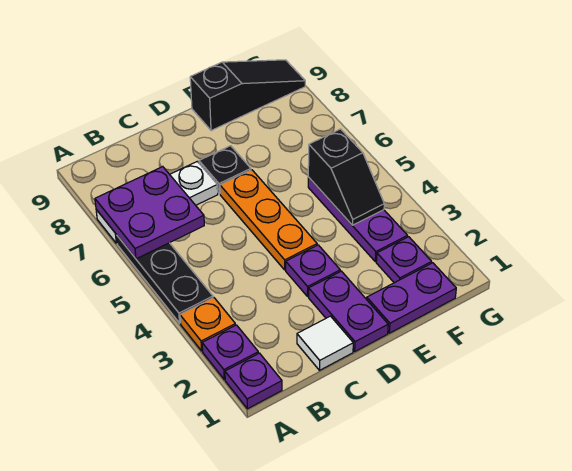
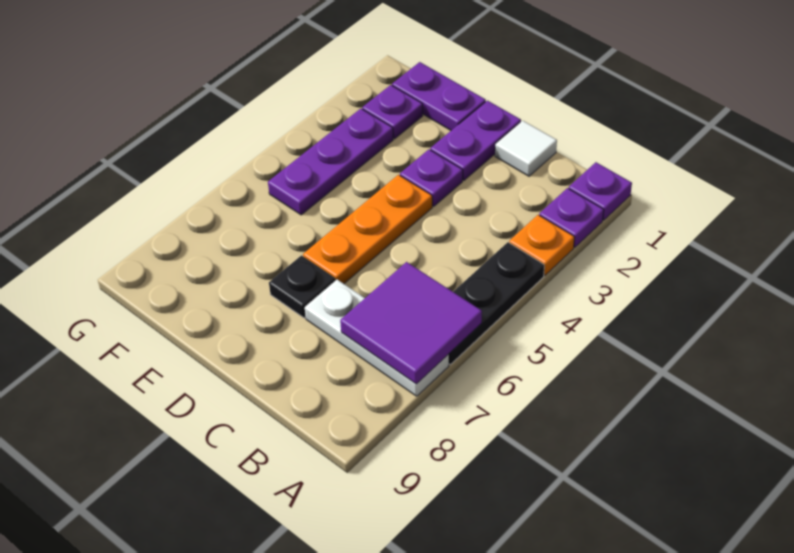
purple plate A6:B7 level 2 -> purple tile A6:B7 level 2
black slope E9:G9 level 1 top E -> none
black slope F4:F5 level 2 top 5 -> none

